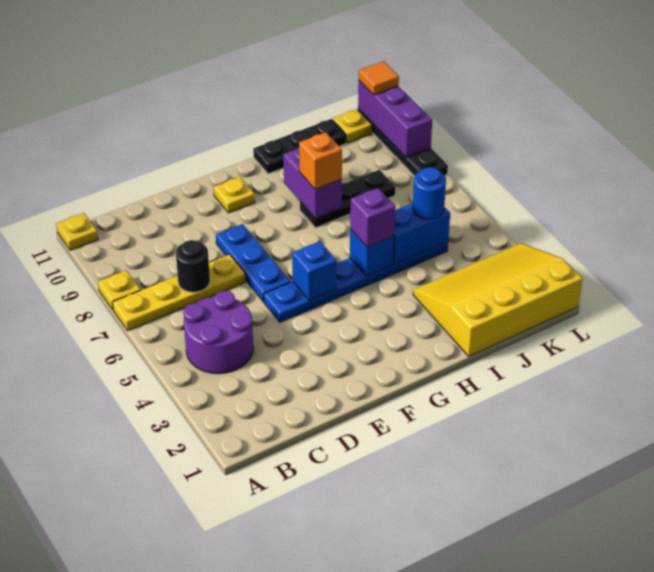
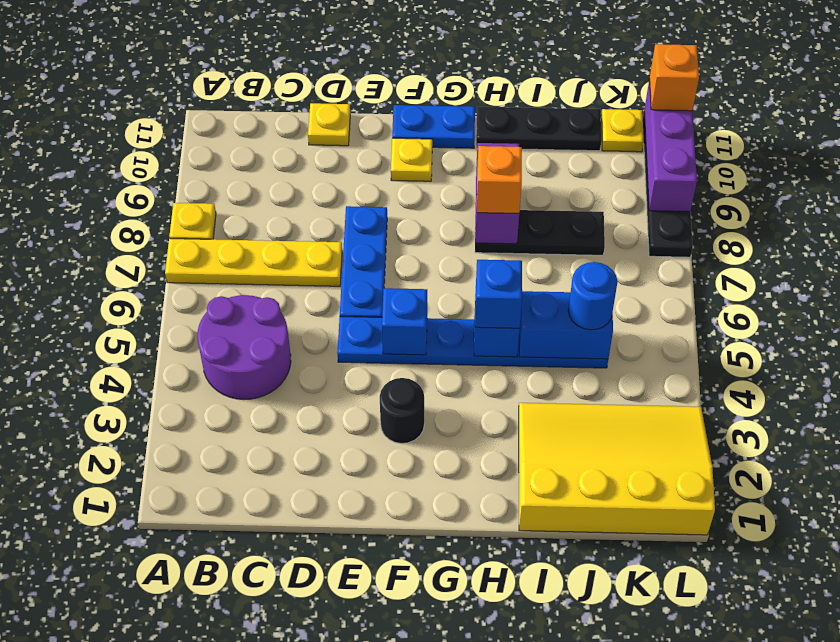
yellow plate A11 level 1 -> yellow plate D11 level 1
black round brick C7 level 2 -> black round brick F3 level 1
none -> blue plate F11:G11 level 1
purple brick H5 level 3 -> blue brick H5 level 3
orange tile L11 level 3 -> orange brick L11 level 3

